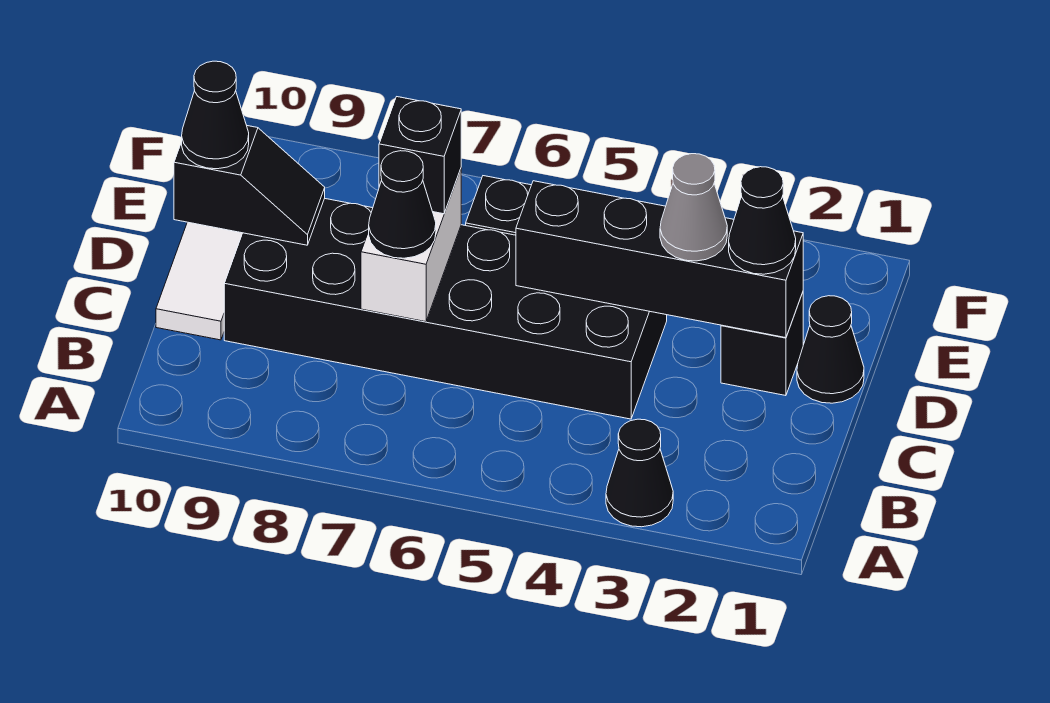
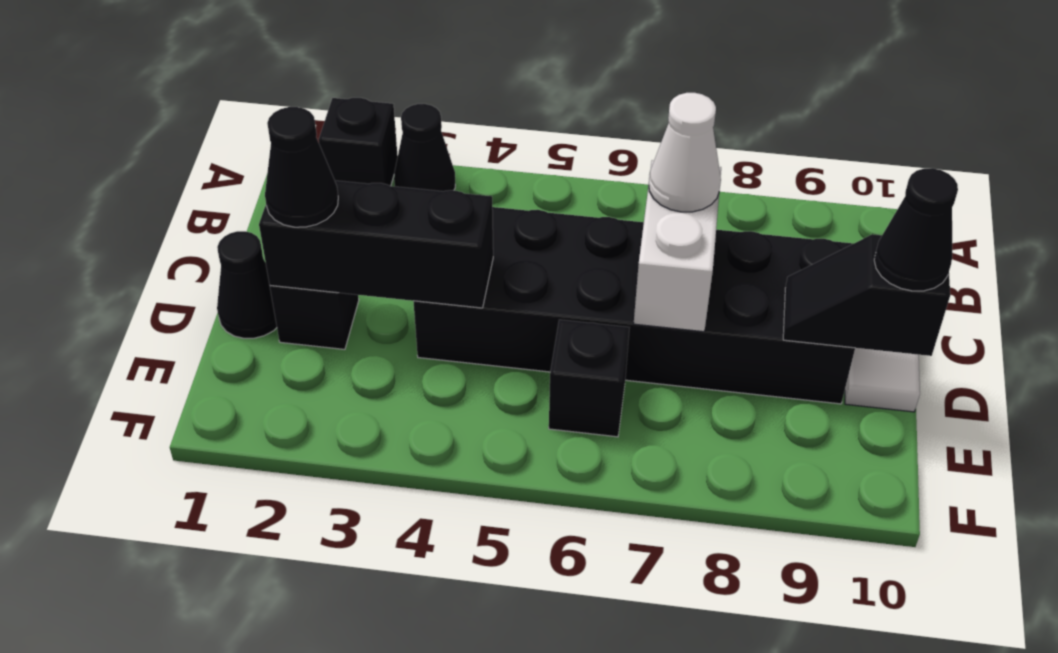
black cone C7 level 3 -> white cone C7 level 3
black brick D2:D5 level 2 -> black brick D2:D4 level 2
grey cone D3 level 3 -> none
black brick D7 level 3 -> black brick A2 level 1

